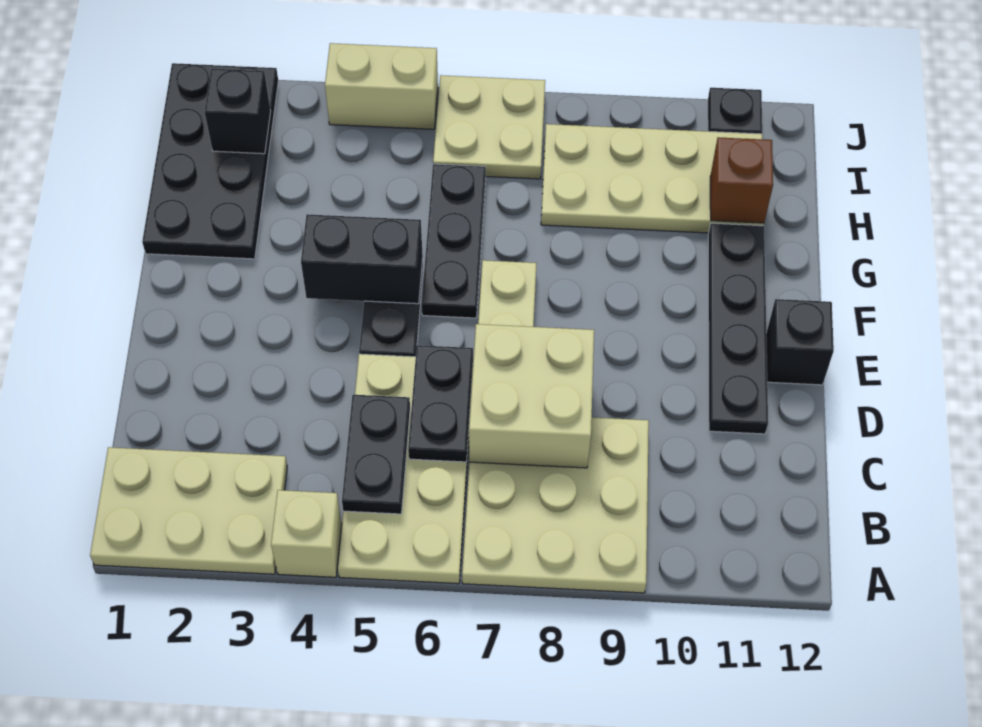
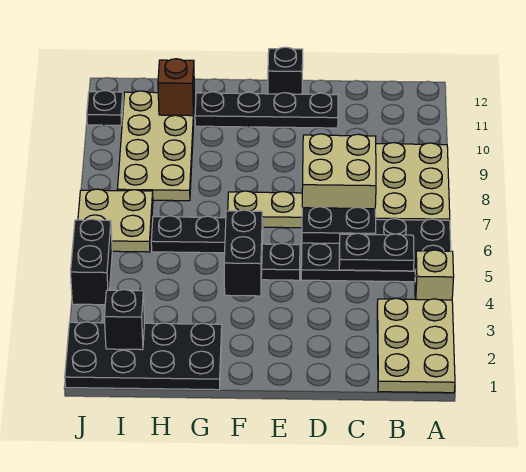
tan plate A5:D6 level 1 -> black plate A5:D6 level 1
tan brick J4:J5 level 1 -> black brick J4:J5 level 1

